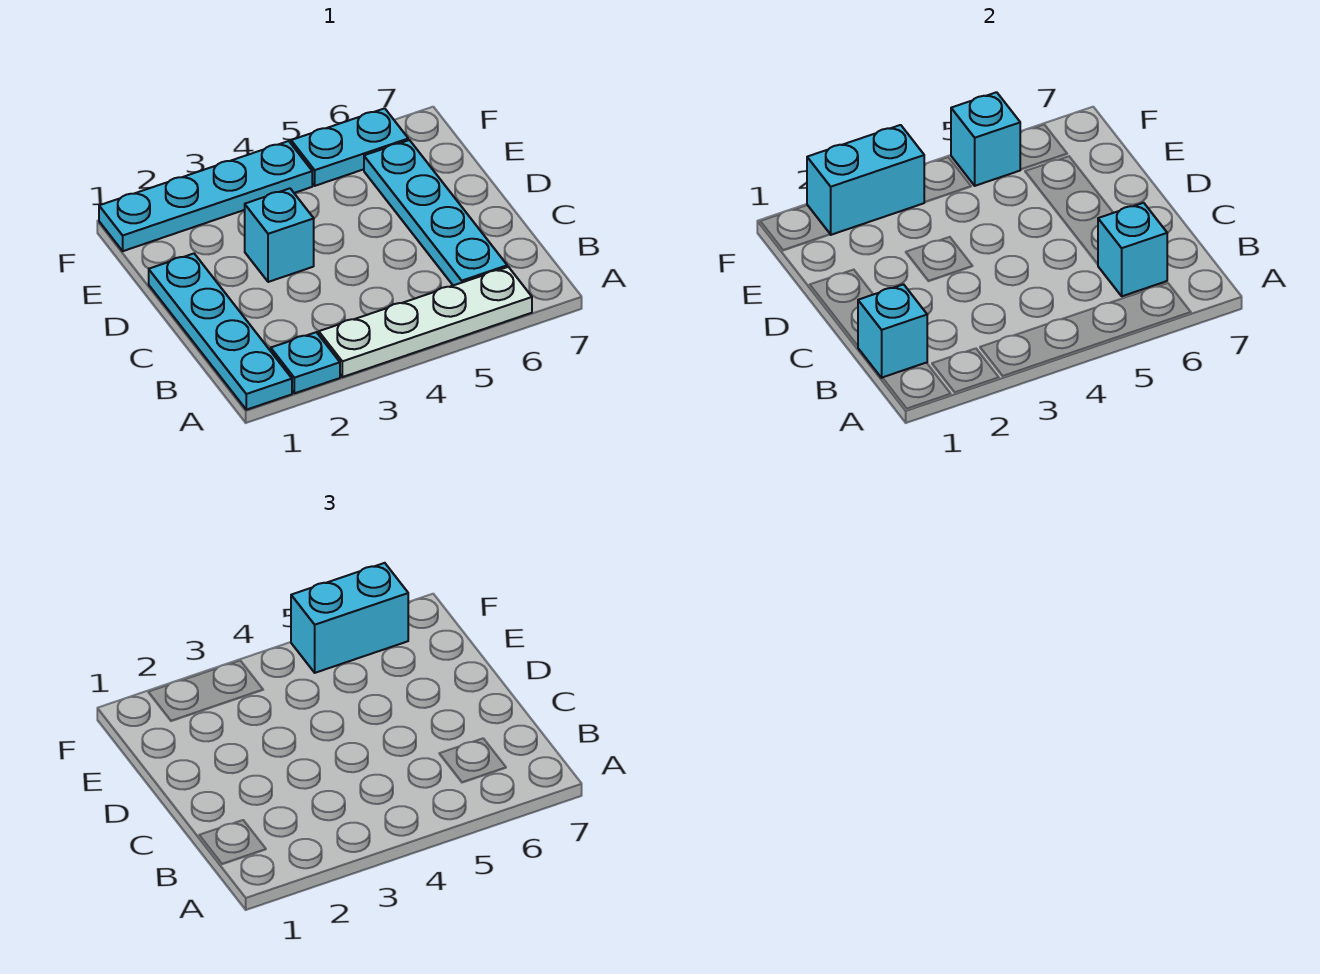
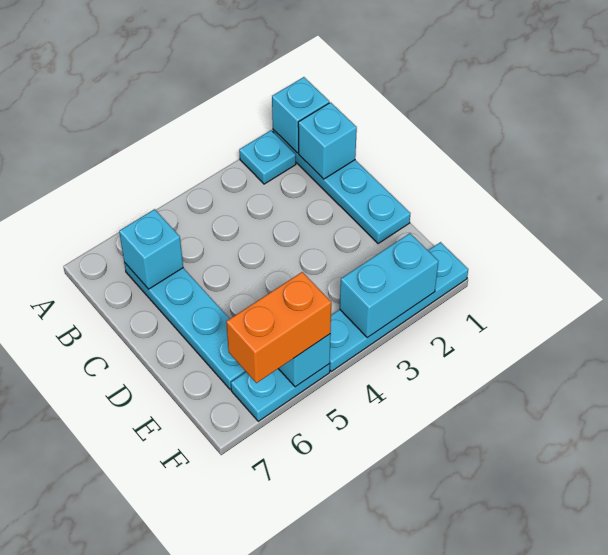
white plate A3:A6 level 1 -> none
cyan brick D3 level 1 -> cyan brick A1 level 2
cyan brick F5:F6 level 3 -> orange brick F5:F6 level 3

